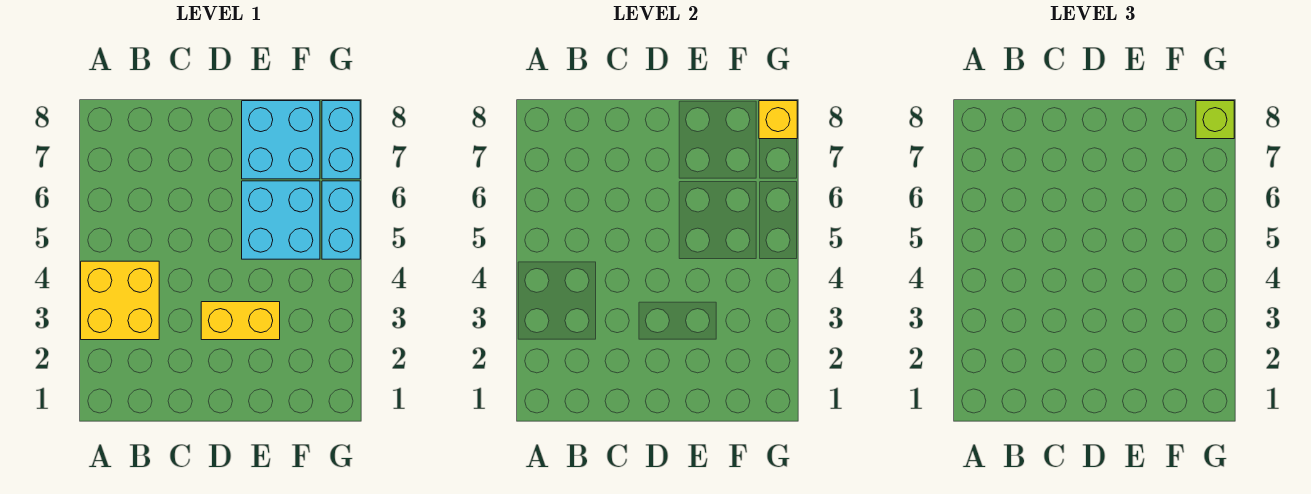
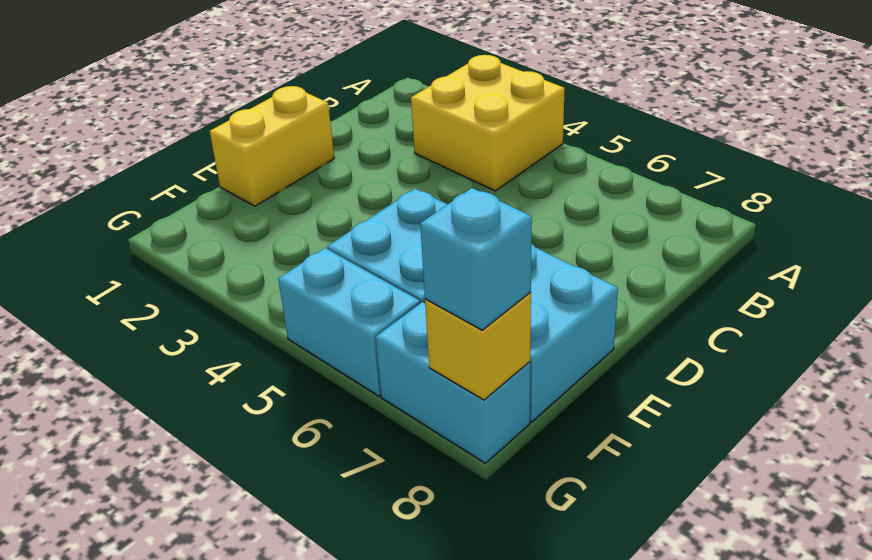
yellow brick D3:E3 level 1 -> yellow brick D1:E1 level 1
lime brick G8 level 3 -> cyan brick G8 level 3

